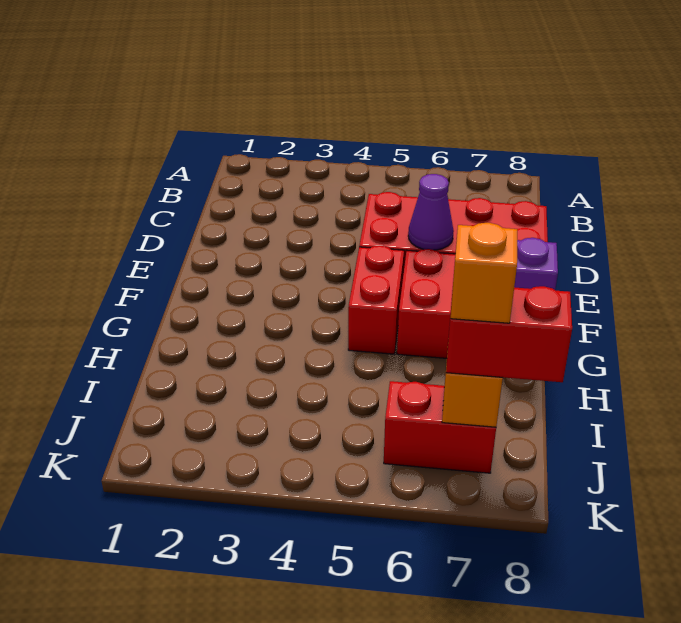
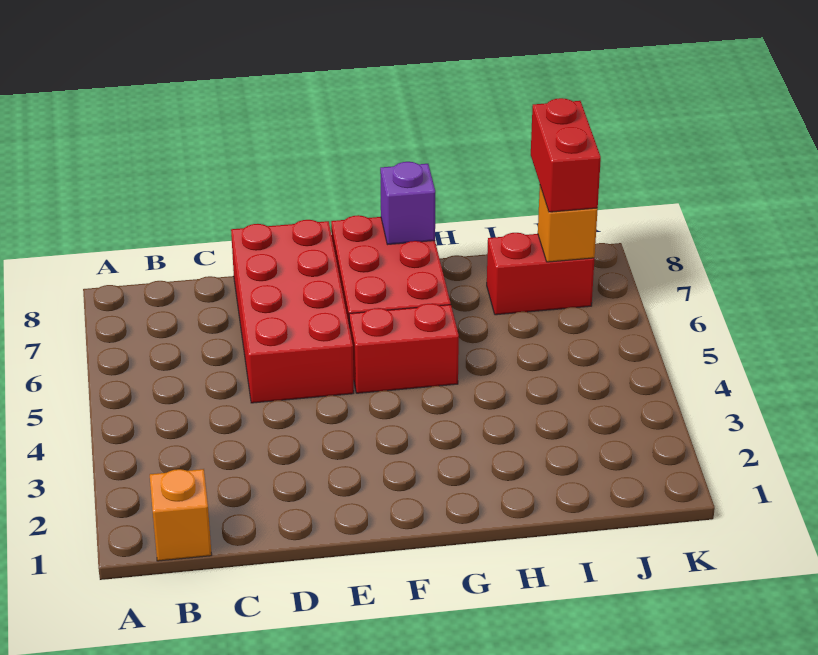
purple cone E6 level 2 -> none
red brick J6:J7 level 1 -> red brick I7:J7 level 1
orange brick J7 level 4 -> orange brick B1 level 1

